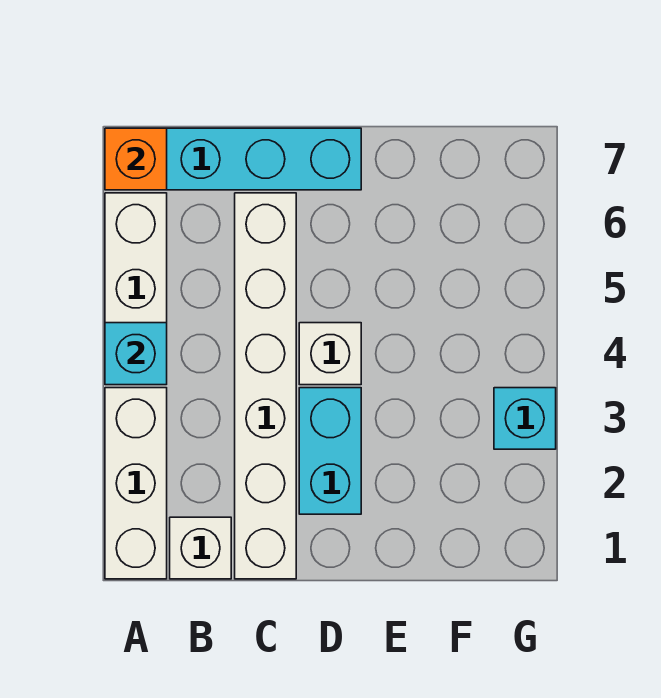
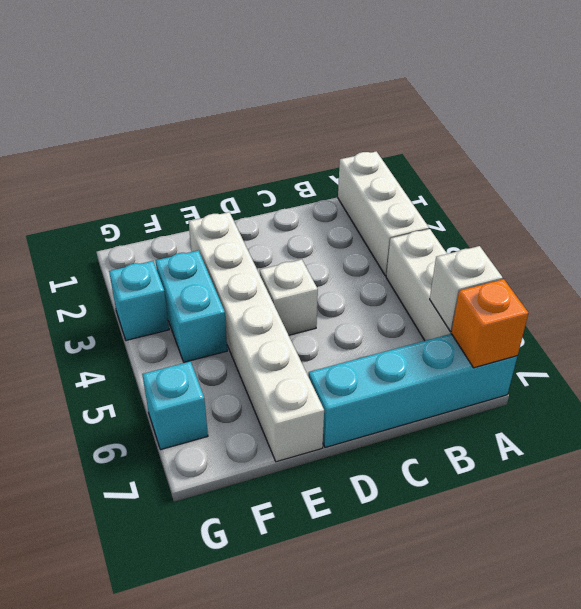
cyan brick A4 level 2 -> cyan brick G6 level 1
white brick B1 level 1 -> white brick A6 level 2
white brick C1:C6 level 1 -> white brick E2:E7 level 1
cyan brick D2:D3 level 1 -> cyan brick F3:F4 level 1

